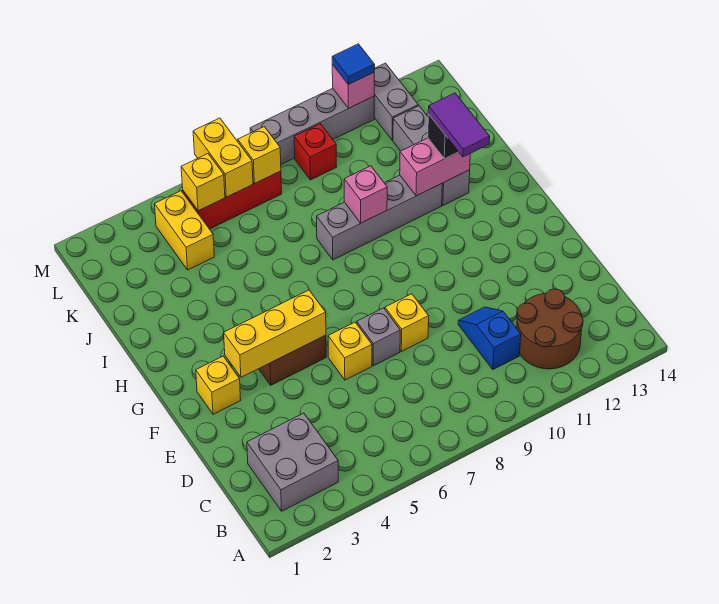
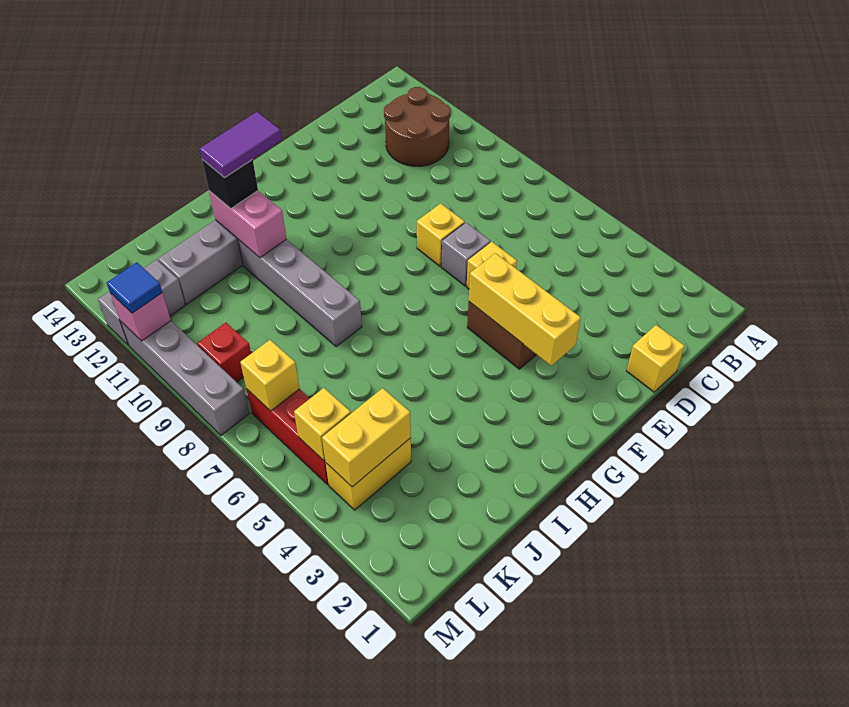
grey brick B2:C3 level 1 -> none
blue slope C10:D10 level 1 top C -> none
yellow brick F2 level 1 -> yellow brick D1 level 1
pink brick I9 level 2 -> none
yellow brick L6:M6 level 2 -> yellow brick K4:L4 level 2

